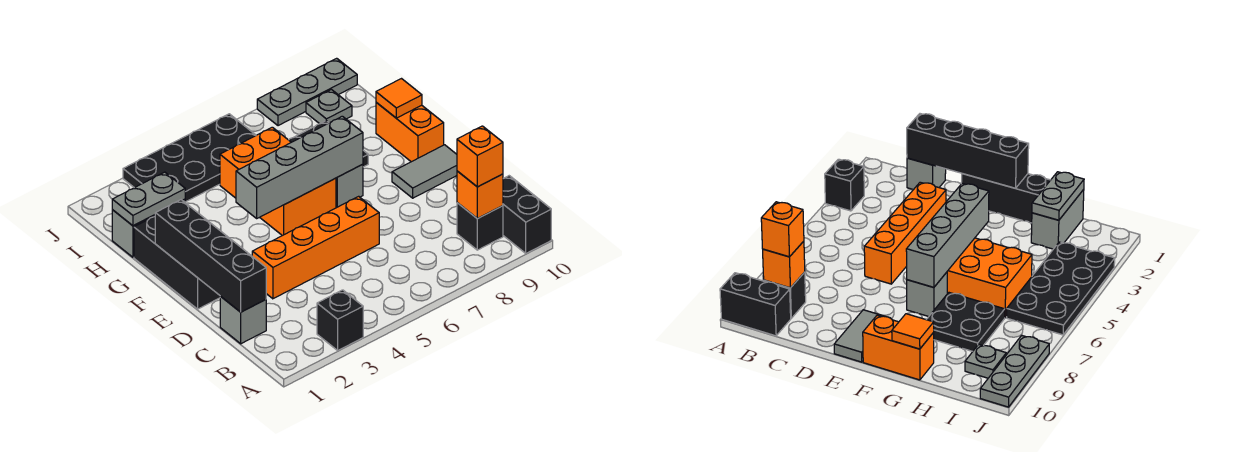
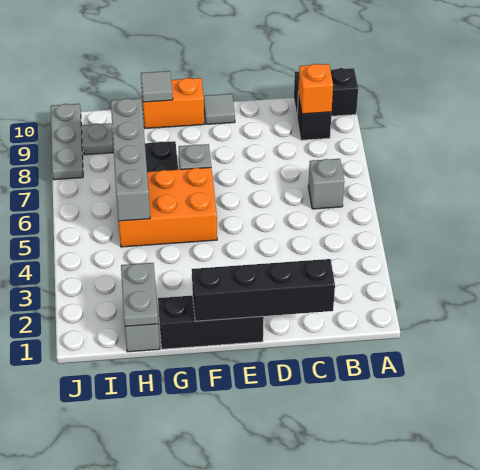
black brick A3 level 1 -> none
orange brick B9 level 3 -> none
grey brick C1 level 1 -> grey brick B6 level 1
orange brick D3:D6 level 1 -> none
grey tile E9:E10 level 1 -> grey tile E10 level 1
grey brick F4:F7 level 2 -> grey brick H5:H8 level 2
orange tile G10 level 2 -> grey tile G10 level 2
black plate I3:J6 level 1 -> none

